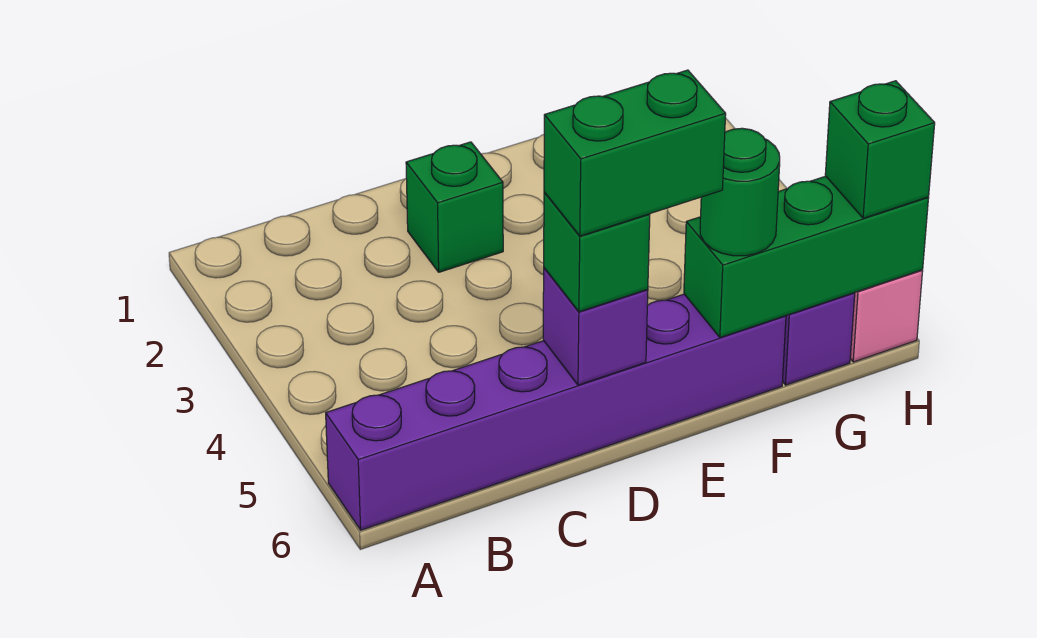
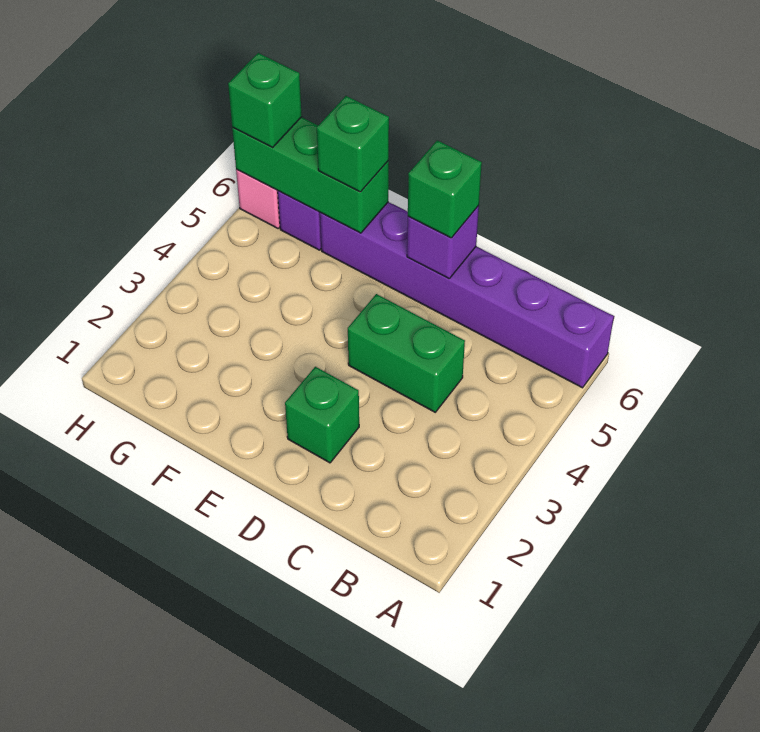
green brick D6:E6 level 4 -> green brick C4:D4 level 1
green round brick F6 level 3 -> green brick F6 level 3

